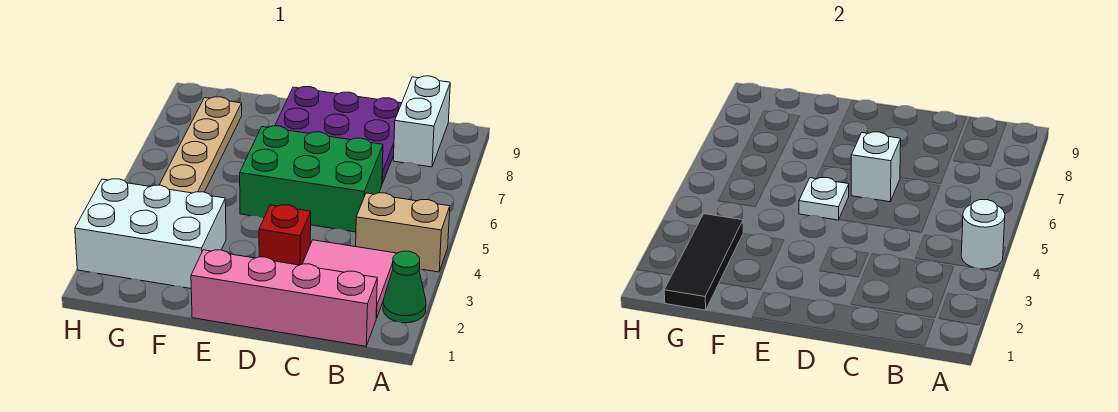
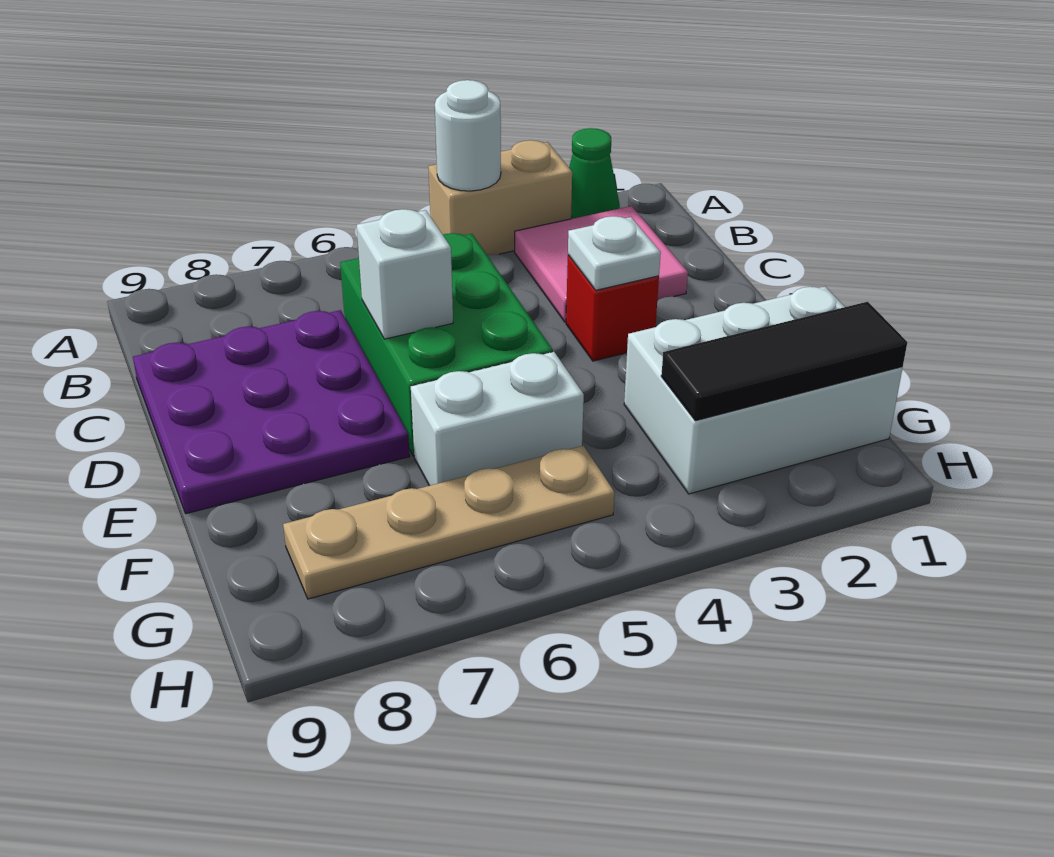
tan brick A4:B4 level 1 -> tan brick A3:A4 level 1
pink brick B1:E1 level 1 -> none
white brick B8:B9 level 1 -> white brick F5:F6 level 1
white plate E5 level 2 -> white plate D3 level 2
white brick F2:H3 level 1 -> white brick F1:G3 level 1

